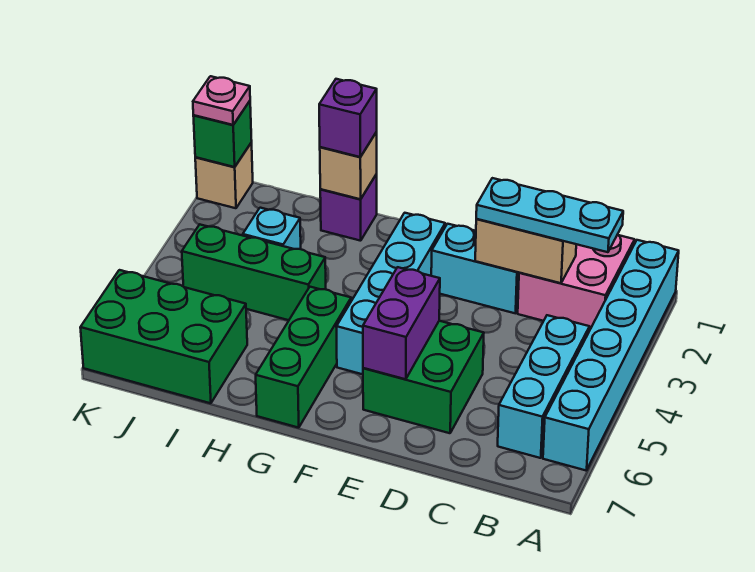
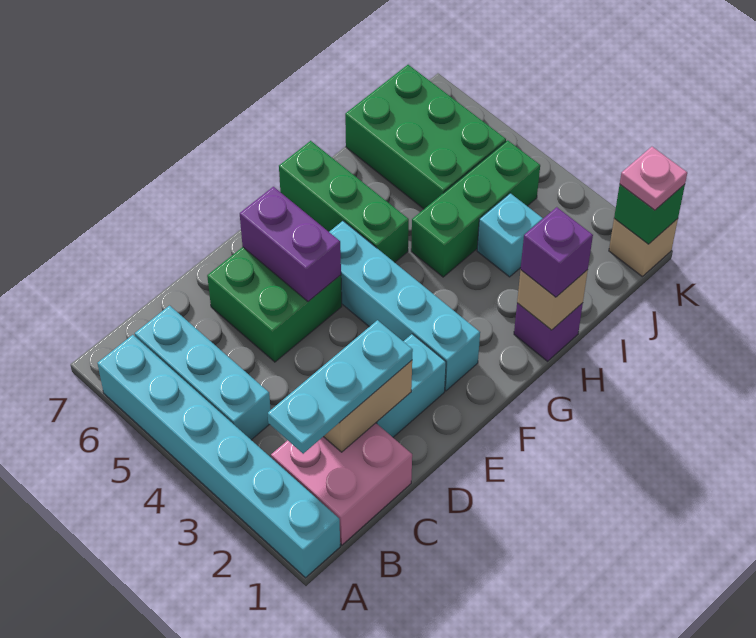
green brick I6:K7 level 1 -> green brick I5:J7 level 1

